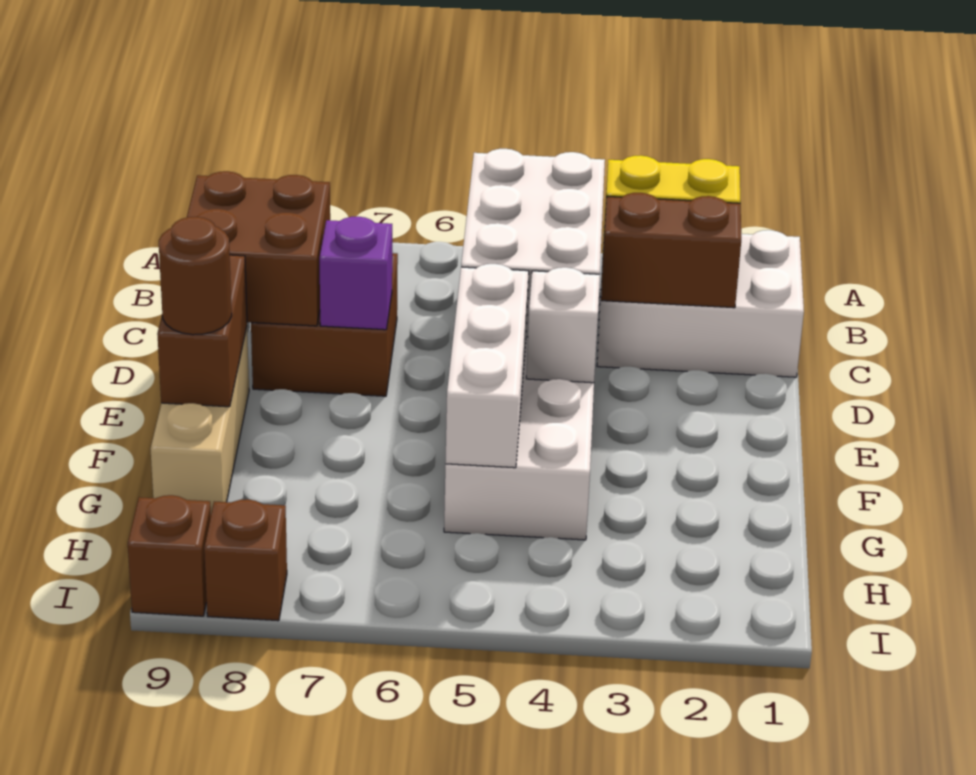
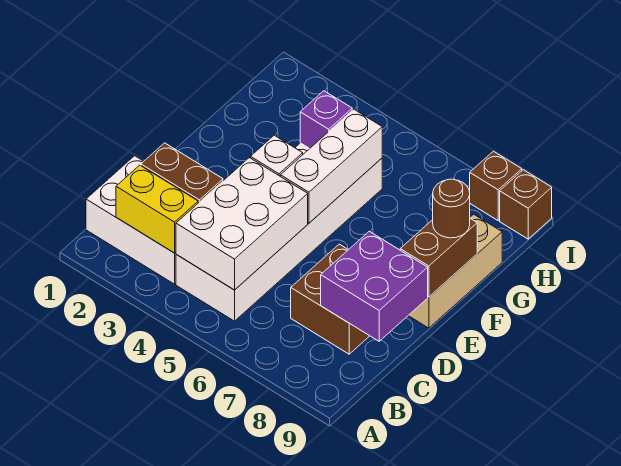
brown brick C8:D9 level 2 -> purple brick C8:D9 level 2
purple brick D7 level 2 -> purple brick G4 level 2

